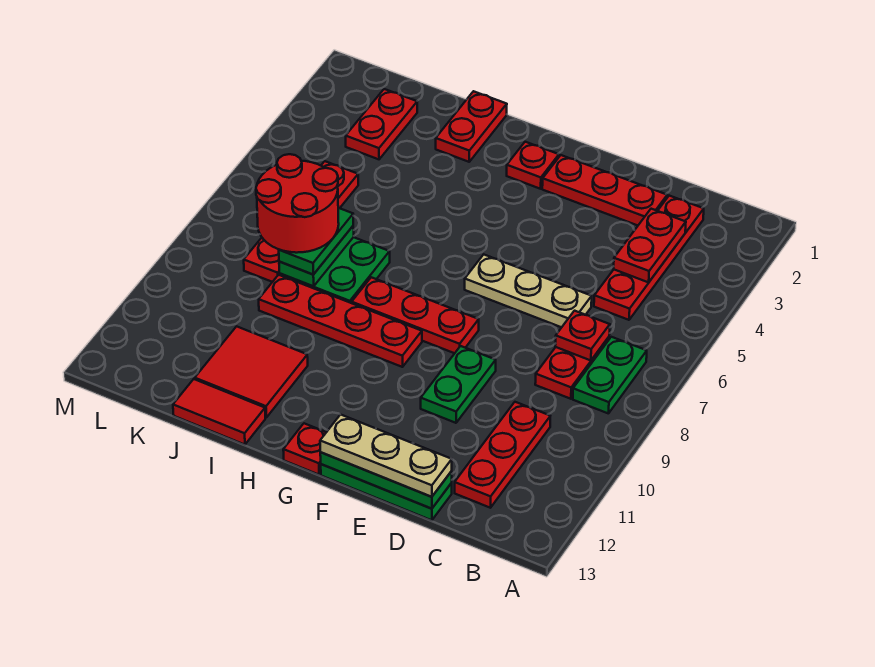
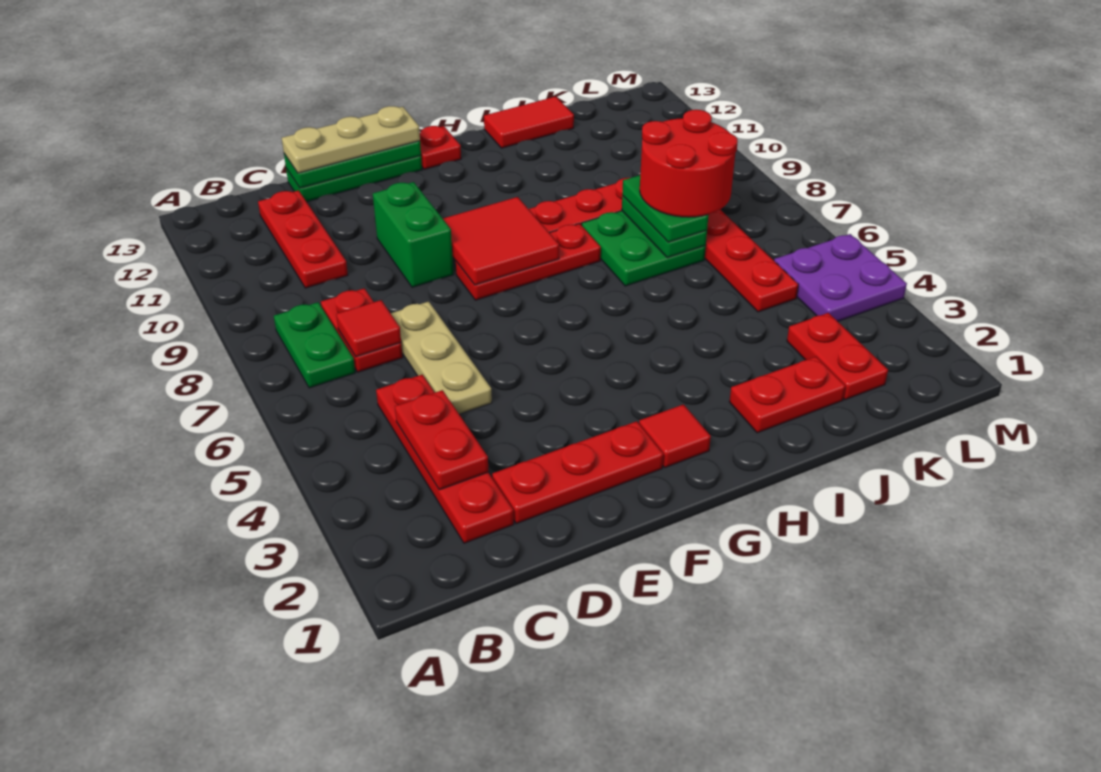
red plate C7 level 2 -> red tile C7 level 2
tan plate D6:F6 level 1 -> tan plate D5:D7 level 1
green plate E9:E10 level 1 -> green brick E9:E10 level 1
red plate G2 level 1 -> red tile G2 level 1
red plate I1:I2 level 1 -> red plate I2:J2 level 1
red tile I11:J12 level 1 -> red tile F8:G9 level 2
none -> purple plate L4:M5 level 1

